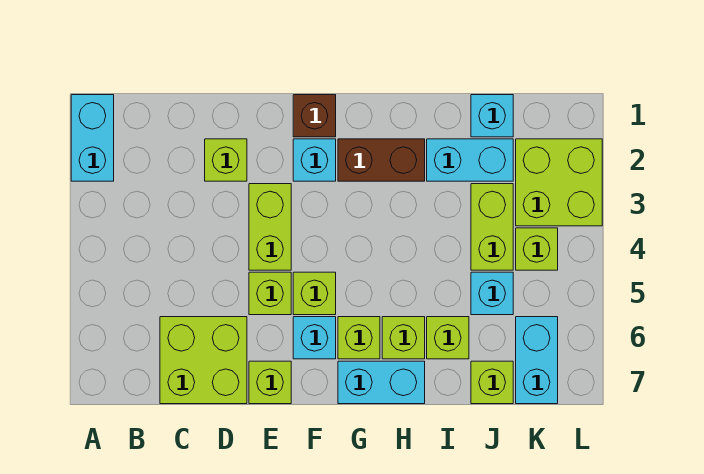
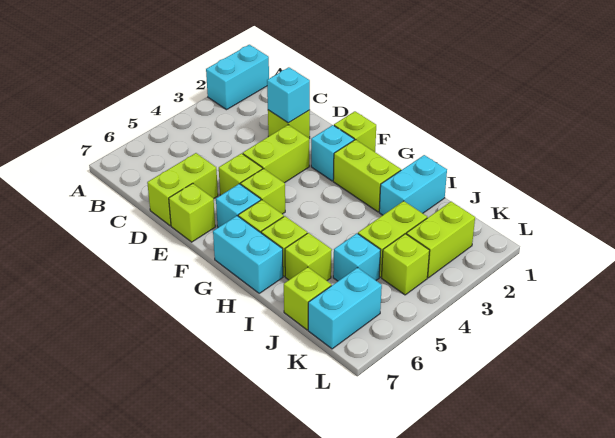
lime brick C6:D7 level 1 -> lime brick D6:D7 level 1
brown brick F1 level 1 -> lime brick F1 level 1
brown brick G2:H2 level 1 -> lime brick G2:H2 level 1
cyan brick I2:J2 level 1 -> cyan brick I1:I2 level 1
cyan brick J1 level 1 -> cyan brick D2 level 2
lime brick K2:L3 level 1 -> lime brick K2:K3 level 1

